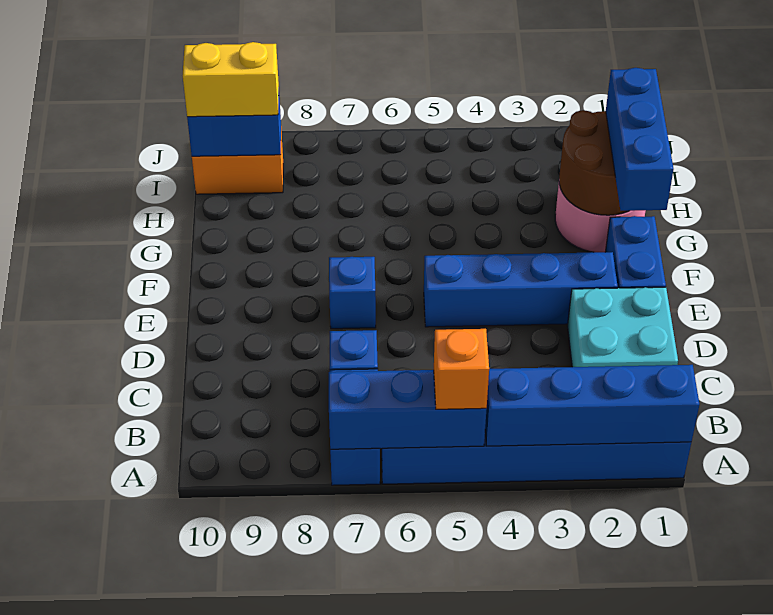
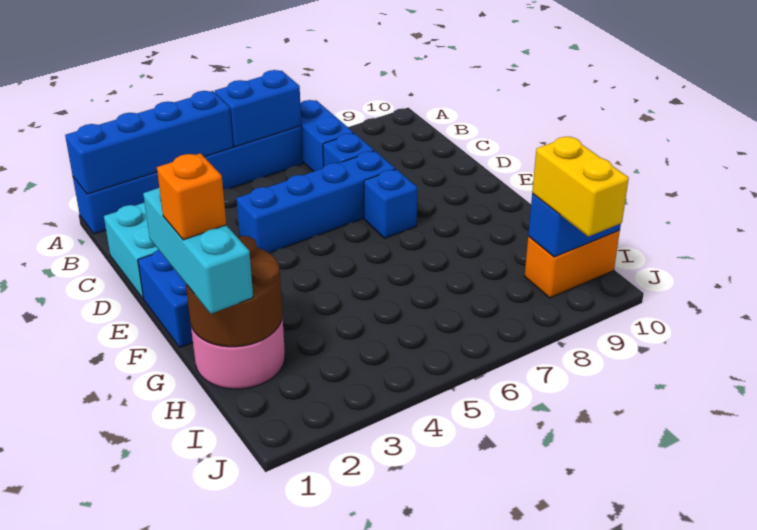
blue brick A5:A7 level 2 -> blue brick A5:A6 level 2
orange brick A5 level 3 -> orange brick G1 level 4
blue brick E2:E5 level 1 -> blue brick D4:D7 level 1
blue brick F1:H1 level 3 -> cyan brick F1:H1 level 3
yellow brick I9:I10 level 3 -> yellow brick I9:J9 level 3

